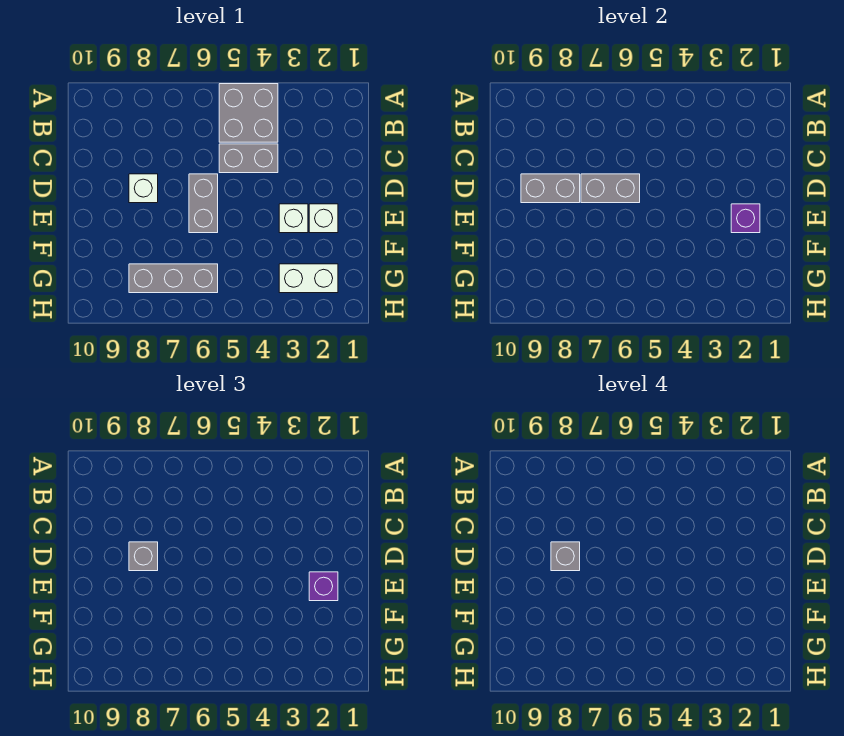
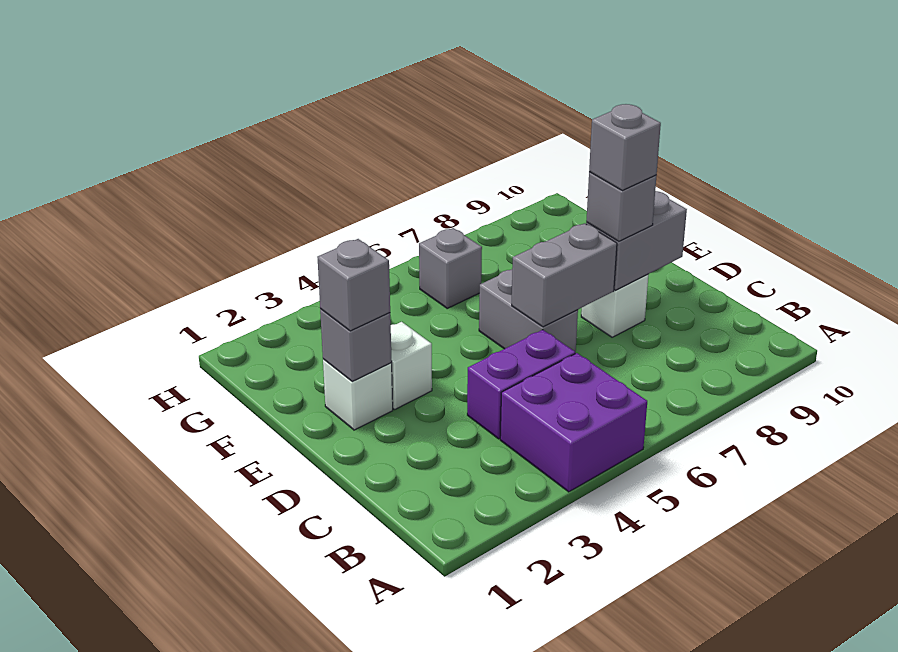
grey brick A4:B5 level 1 -> purple brick A4:B5 level 1
grey brick C4:C5 level 1 -> purple brick C4:C5 level 1
purple brick E2 level 2 -> grey brick E2 level 2
purple brick E2 level 3 -> grey brick E2 level 3
white brick G2:G3 level 1 -> none
grey brick G6:G8 level 1 -> grey brick G6 level 1

